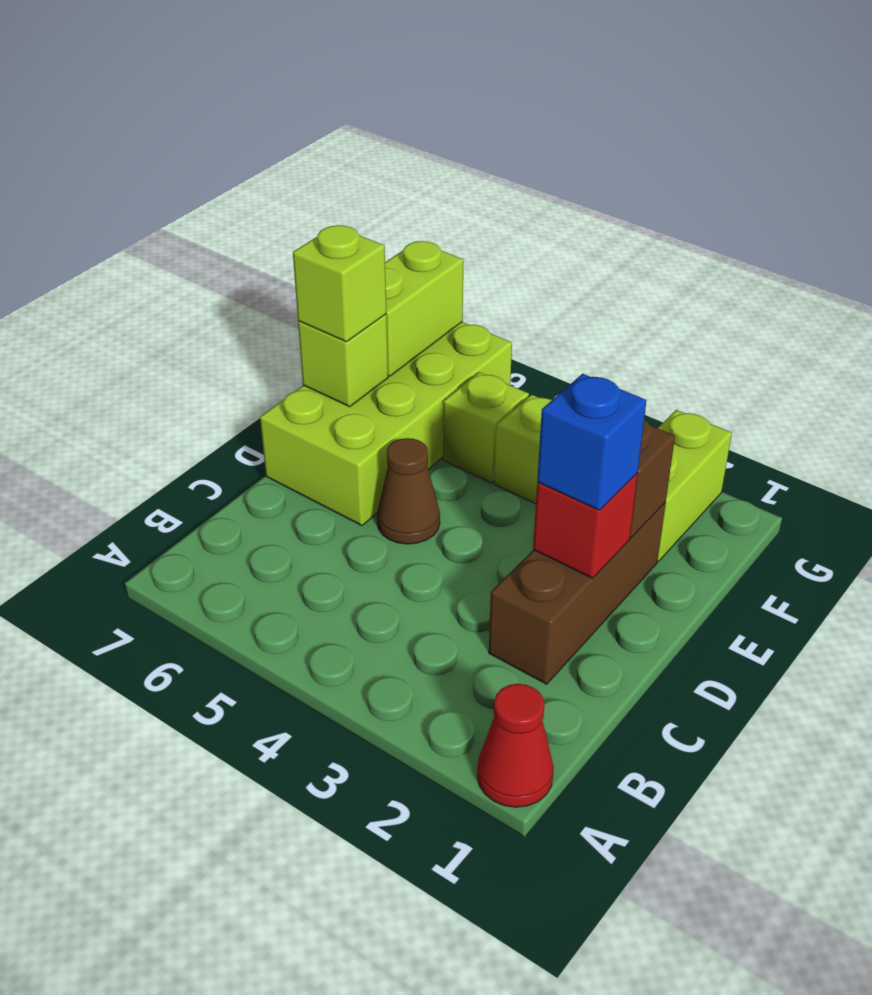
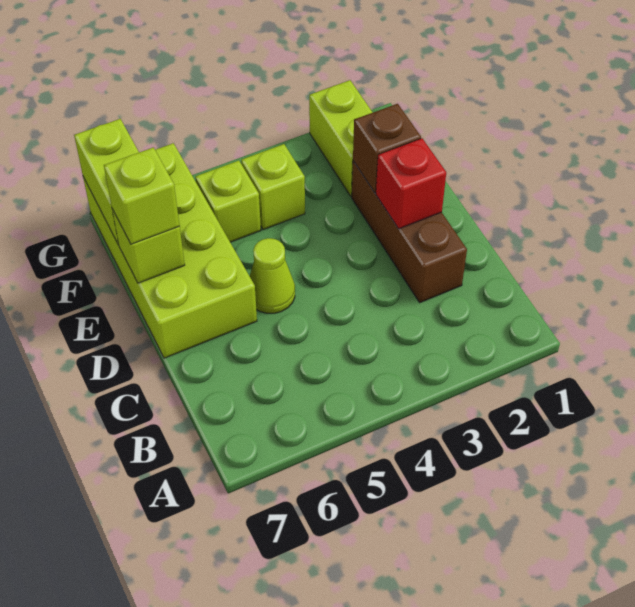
red cone A1 level 1 -> none
blue brick D2 level 3 -> none
brown cone D5 level 1 -> lime cone D5 level 1

